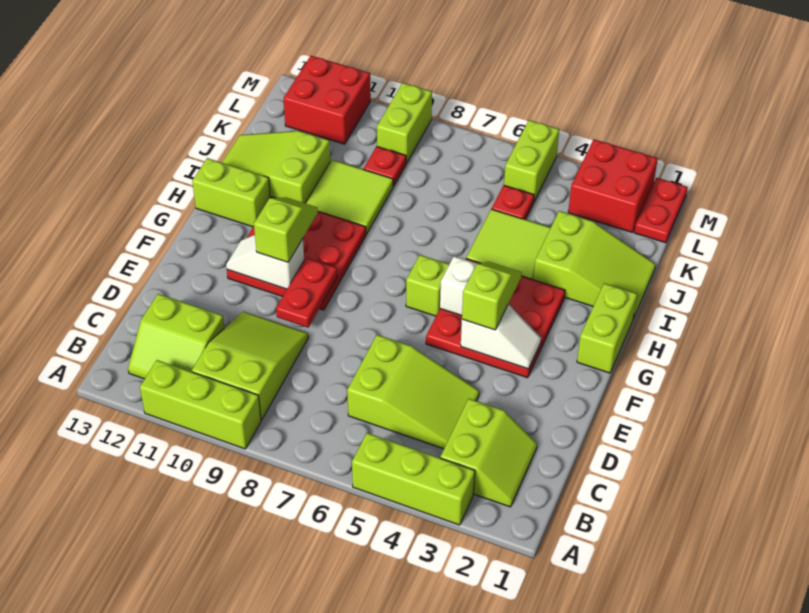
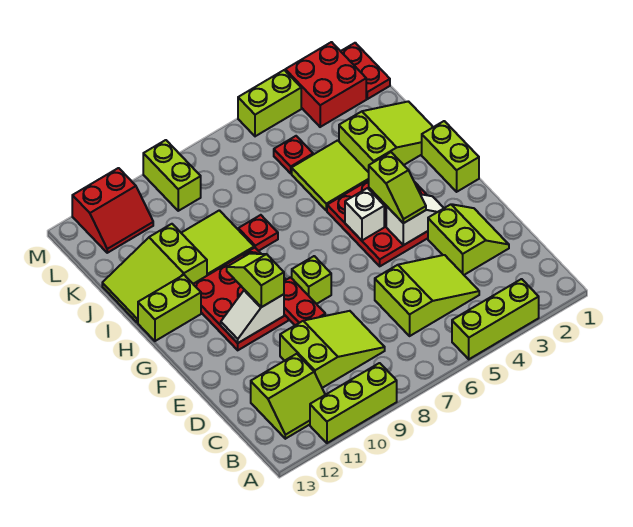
lime slope B2:C3 level 1 top 3 -> lime slope D2:E3 level 1 top 3
lime slope B9:D10 level 1 top B -> lime slope C8:D10 level 1 top 10
lime slope F4:G4 level 3 top F -> lime slope F4:G4 level 3 top G
lime brick G6 level 1 -> lime brick F8 level 1
red plate K9 level 1 -> red plate I8 level 1
lime brick L5:M5 level 1 -> lime brick M4:M5 level 1
red brick L11:M12 level 1 -> red slope L11:M12 level 1 top M

